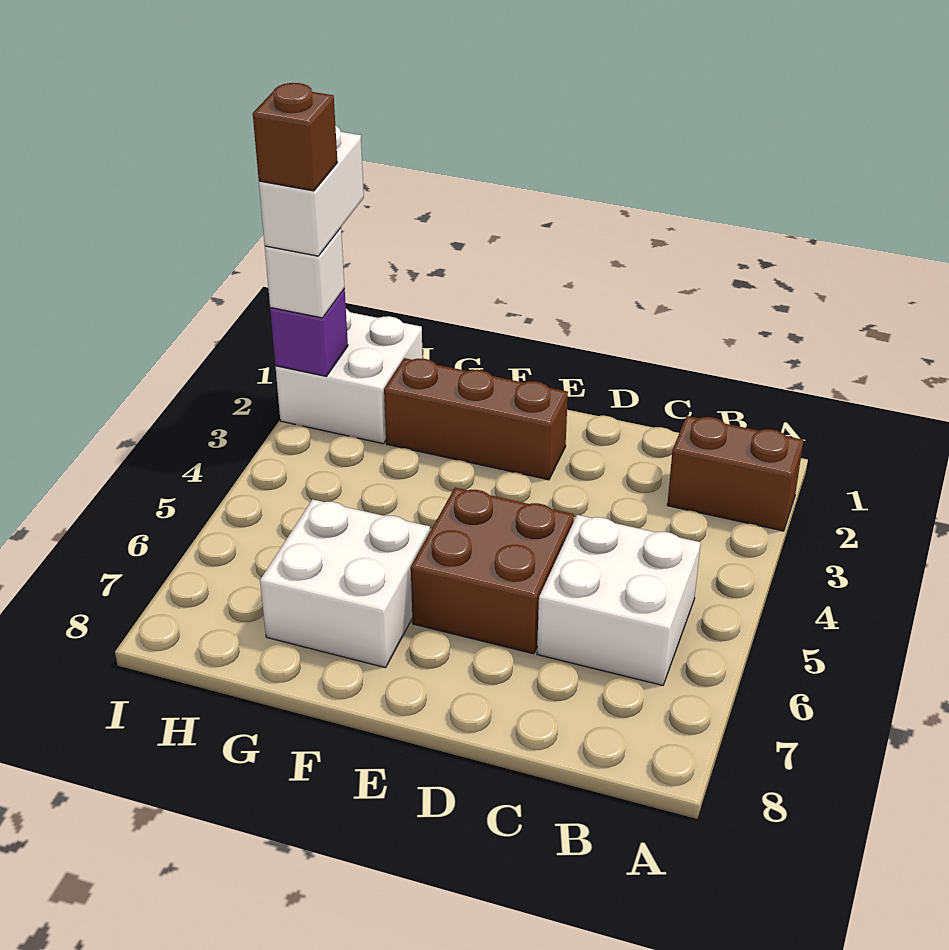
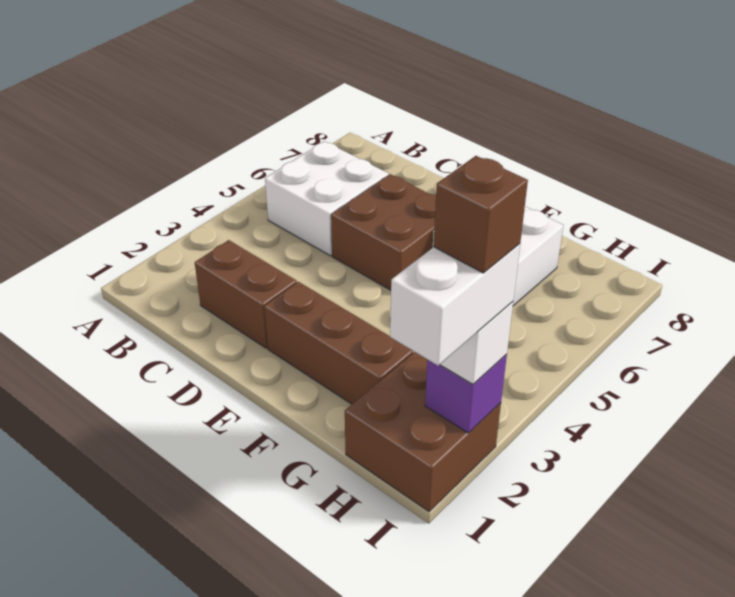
brown brick A2:B2 level 1 -> brown brick C2:D2 level 1
white brick H1:I2 level 1 -> brown brick H1:I2 level 1

